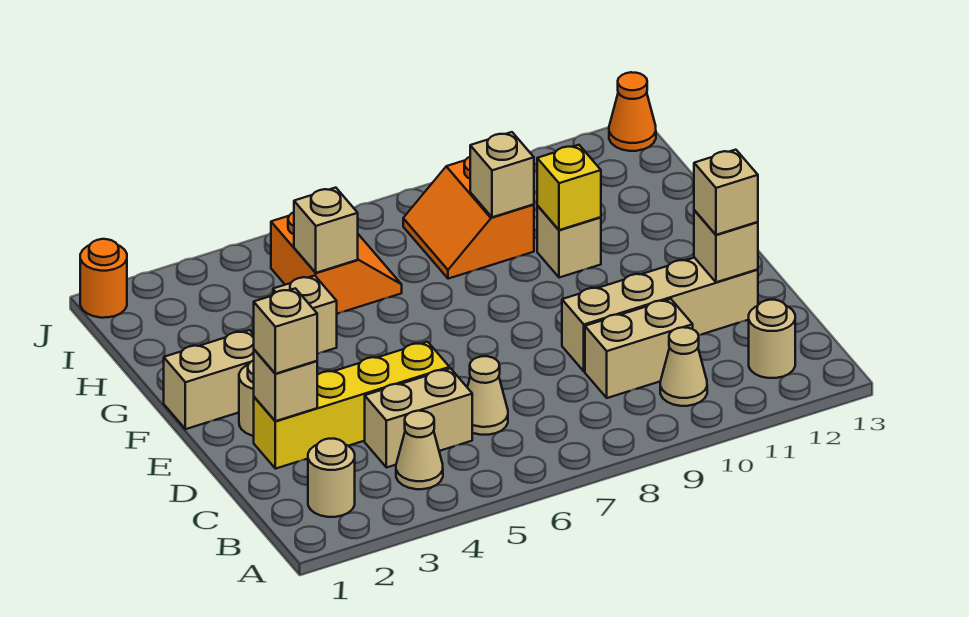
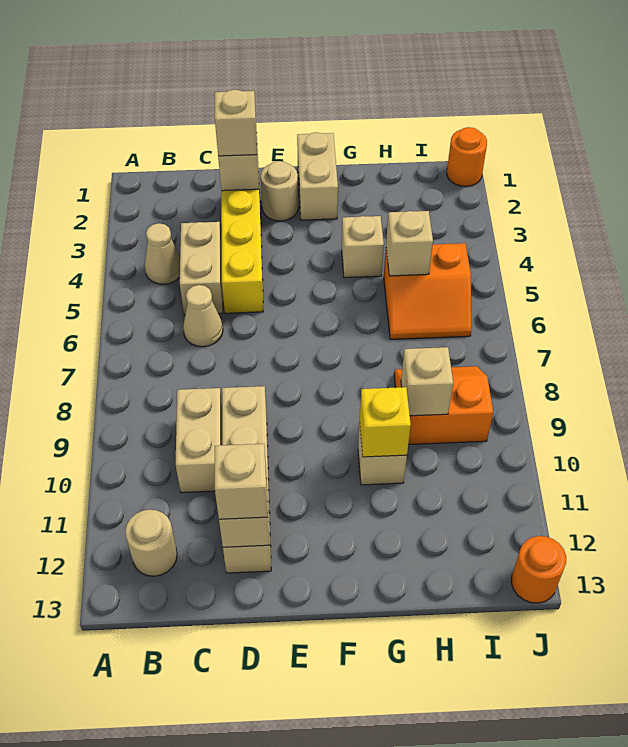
tan round brick B2 level 1 -> none
tan cone B10 level 1 -> none
orange cone J13 level 1 -> orange round brick J13 level 1

